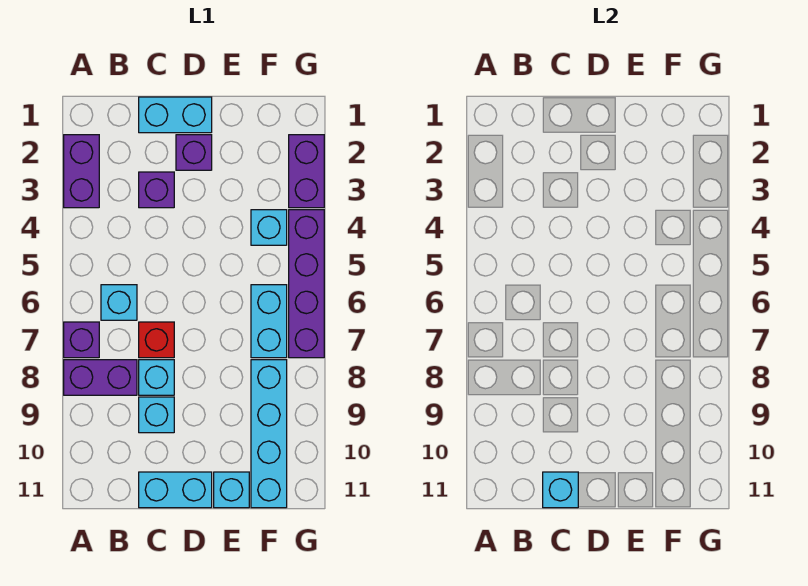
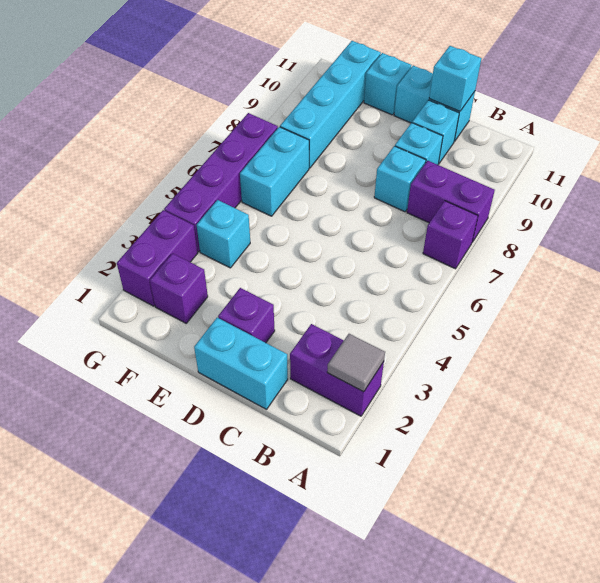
purple brick A2:A3 level 1 -> purple brick A2:B2 level 1
none -> grey tile A2 level 2
cyan brick B6 level 1 -> cyan brick C10 level 1
purple brick C3 level 1 -> purple brick F2 level 1
red brick C7 level 1 -> none

